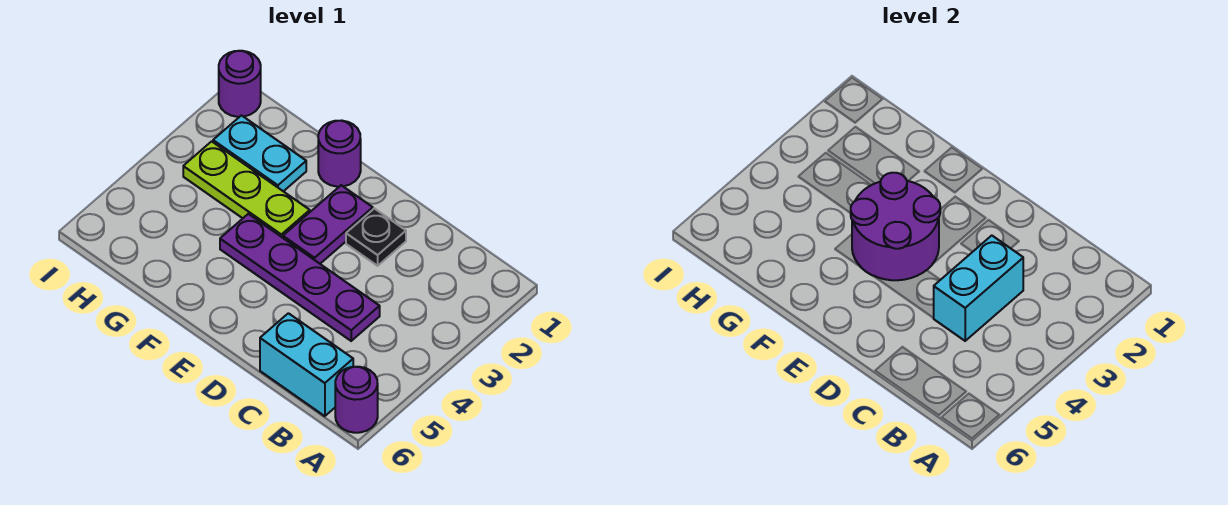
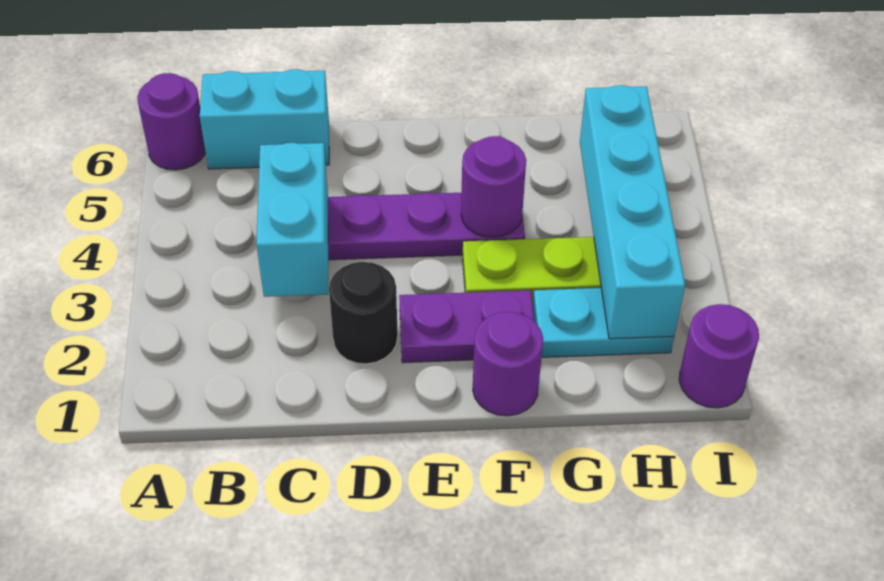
black plate D2 level 1 -> black round brick D2 level 1
purple plate E2:E3 level 1 -> purple plate E2:F2 level 1
purple round brick E3:F4 level 2 -> purple round brick F4 level 2
none -> cyan brick H2:H5 level 2

